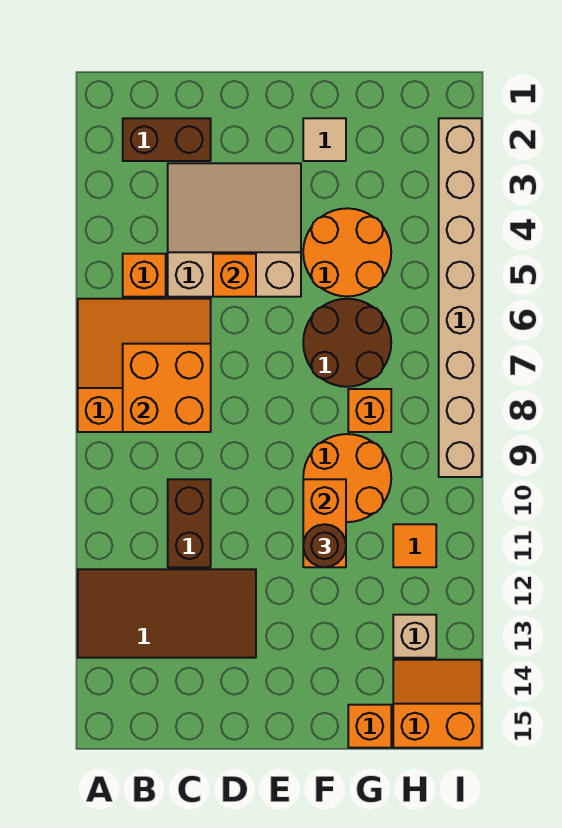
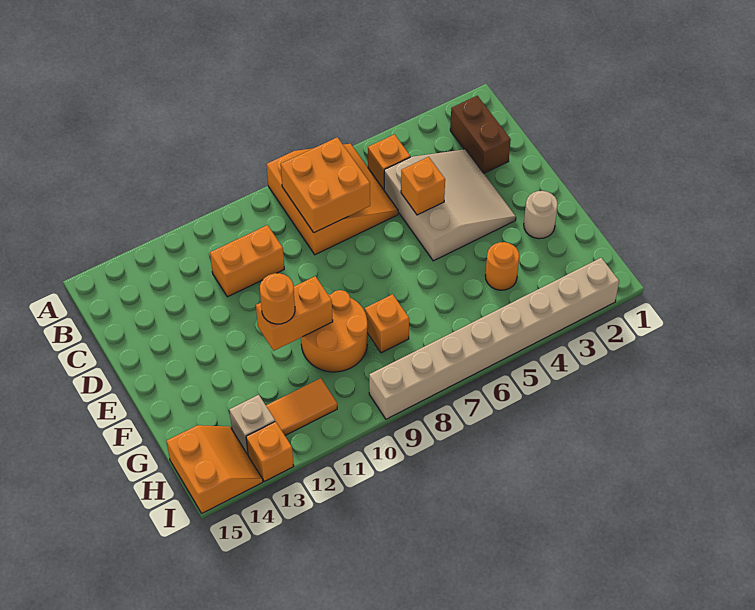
brown tile A12:D13 level 1 -> none
brown brick C10:C11 level 1 -> orange brick C10:C11 level 1
tan tile F2 level 1 -> tan round brick F2 level 1
orange round brick F4:G5 level 1 -> orange round brick G4 level 1
brown round brick F6:G7 level 1 -> none
brown round brick F11 level 3 -> orange round brick F11 level 3
orange brick G15 level 1 -> orange brick I13 level 1
orange tile H11 level 1 -> orange tile H11:H12 level 1

